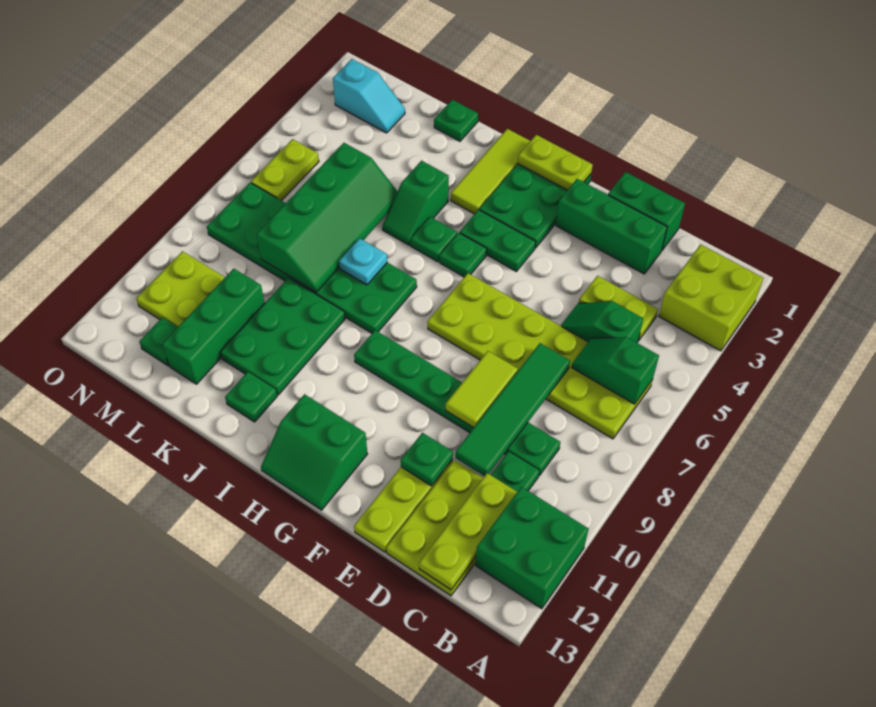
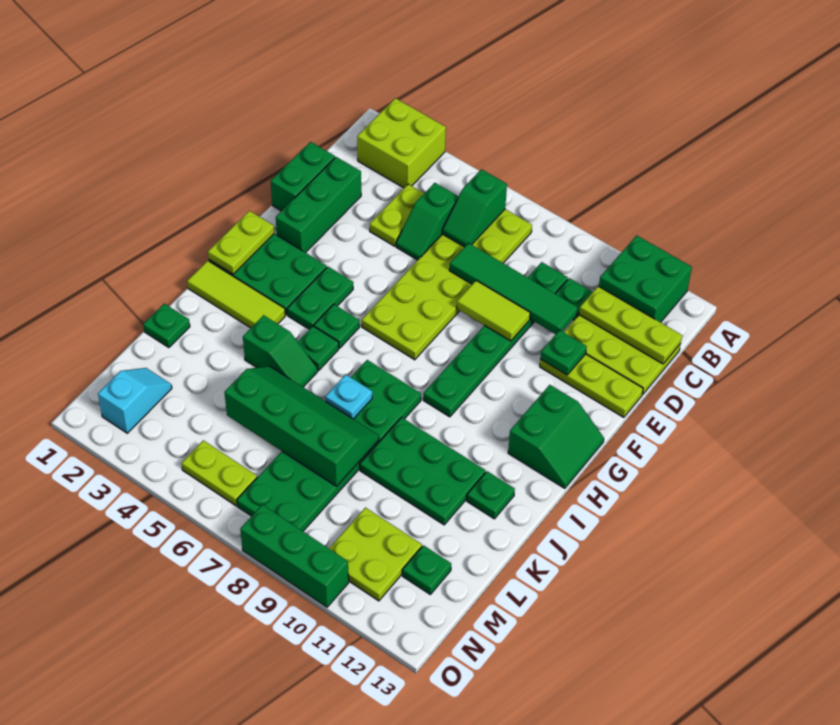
green brick L10:L12 level 1 -> green brick O8:O10 level 1

